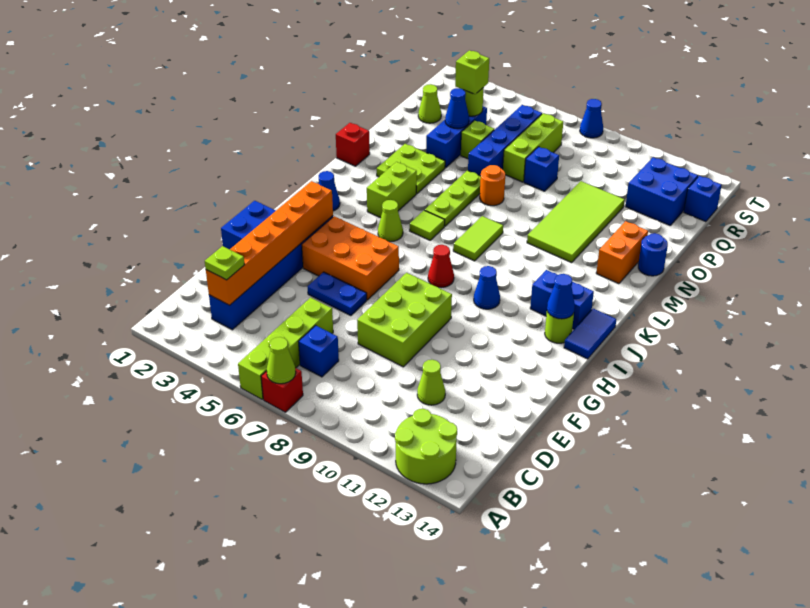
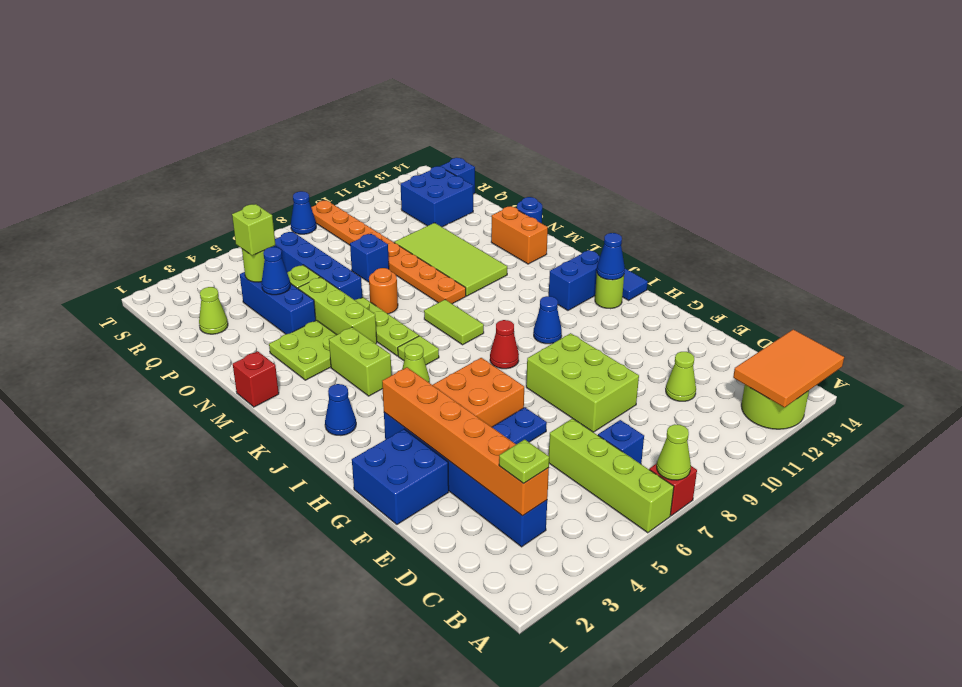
none -> orange tile A12:B14 level 2
none -> orange plate M9:T9 level 1
lime brick P7:R7 level 1 -> lime brick M5:O5 level 1

